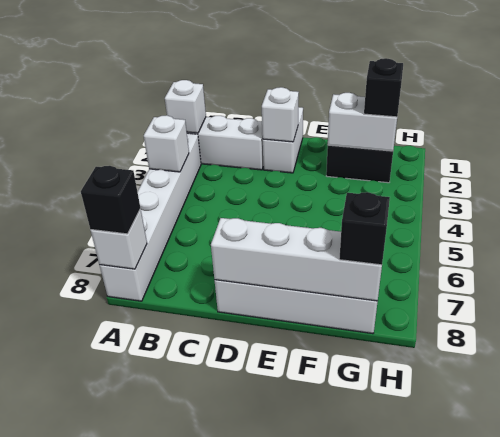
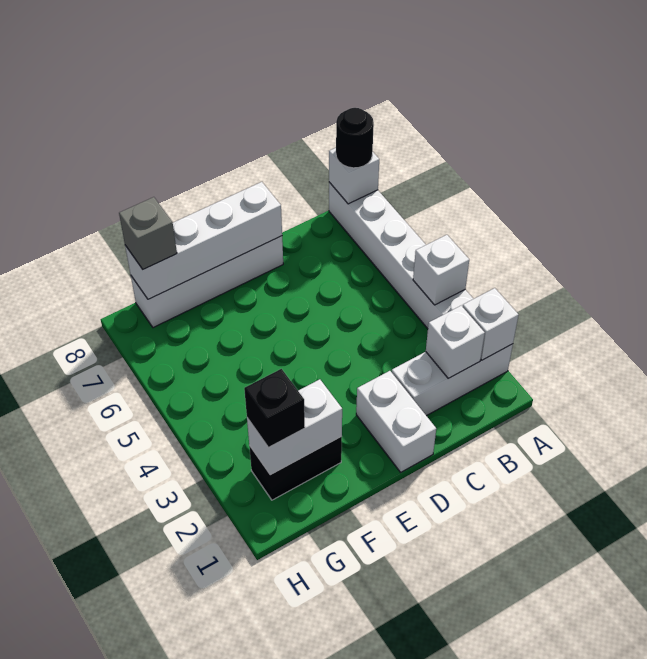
black brick A8 level 3 -> black round brick A8 level 3
white brick D2 level 2 -> white brick B2 level 2
black brick G8 level 3 -> grey brick G8 level 3

